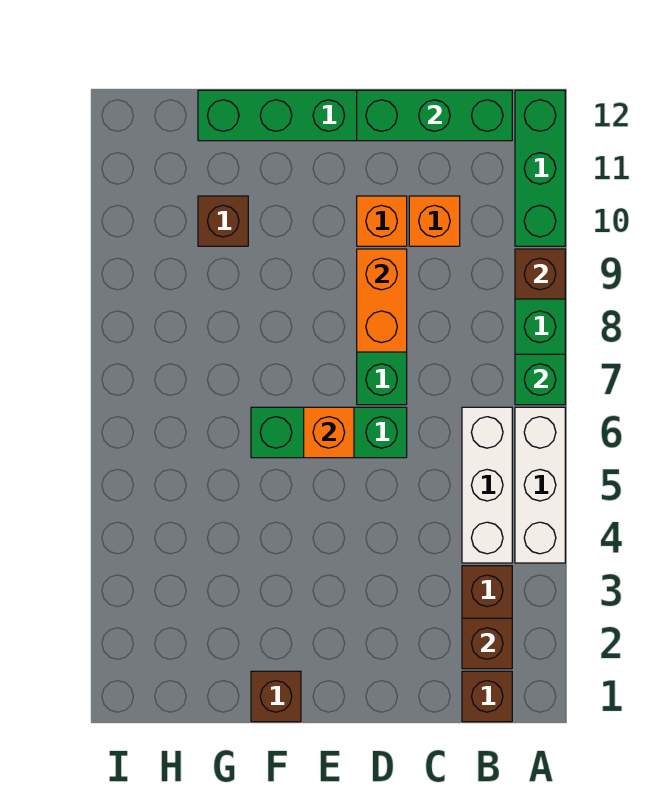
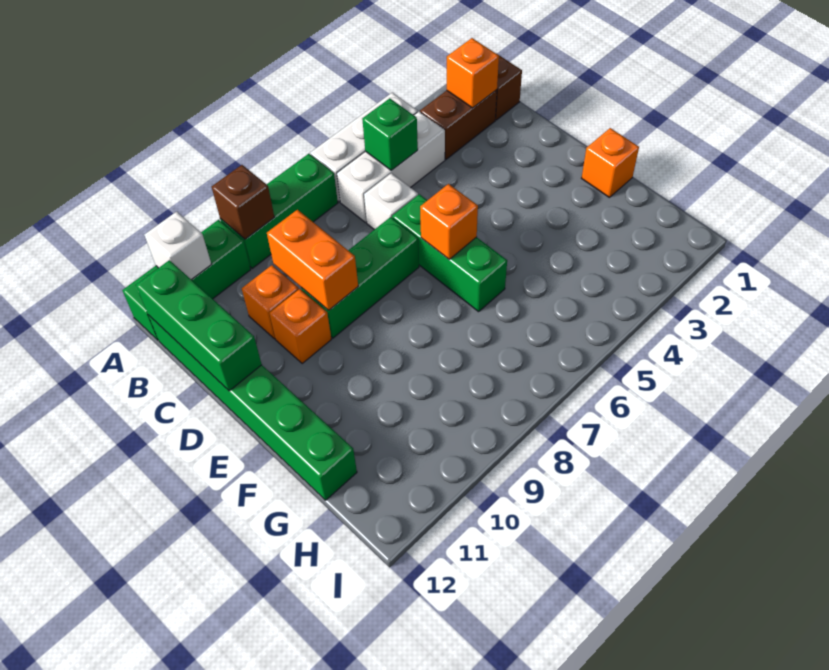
green brick A7 level 2 -> green brick B5 level 2
none -> white brick A11 level 2
brown brick B2 level 2 -> orange brick B2 level 2
none -> white brick C6 level 1
orange brick D8:D9 level 2 -> orange brick C9:D9 level 2
brown brick F1 level 1 -> orange brick F1 level 1
brown brick G10 level 1 -> none

